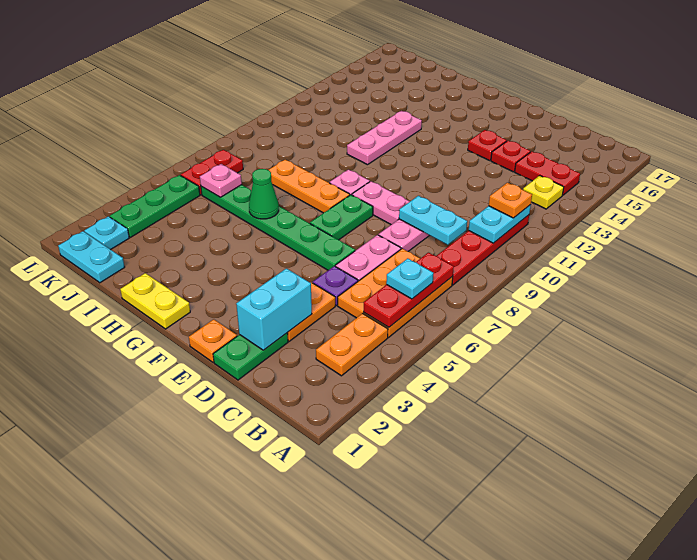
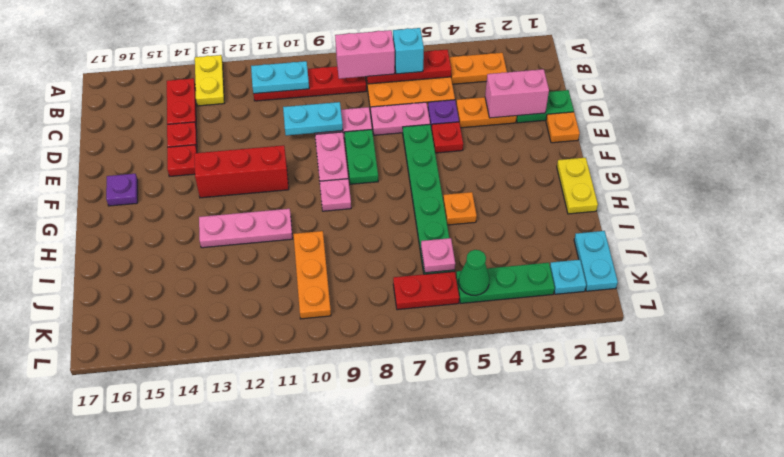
cyan plate B6 level 3 -> cyan brick B6 level 3
none -> pink brick B7:B8 level 3
orange plate B11 level 3 -> orange plate H5 level 1
yellow plate B13 level 1 -> yellow plate A13:B13 level 1
cyan plate C9:D9 level 2 -> cyan plate D9:D10 level 2
cyan brick D2:D3 level 2 -> pink brick D2:D3 level 2
none -> red plate E5 level 1
green plate F7:F8 level 1 -> green plate E8:F8 level 1
none -> red brick F11:F13 level 1
none -> purple plate F16 level 1
orange plate G8:I8 level 1 -> orange plate I10:K10 level 1
green cone H6 level 2 -> green cone K5 level 2

